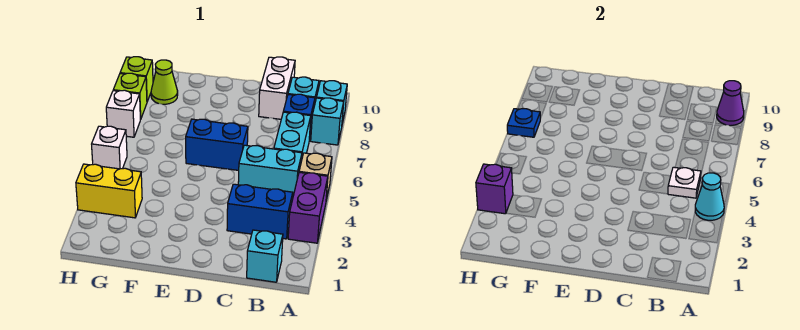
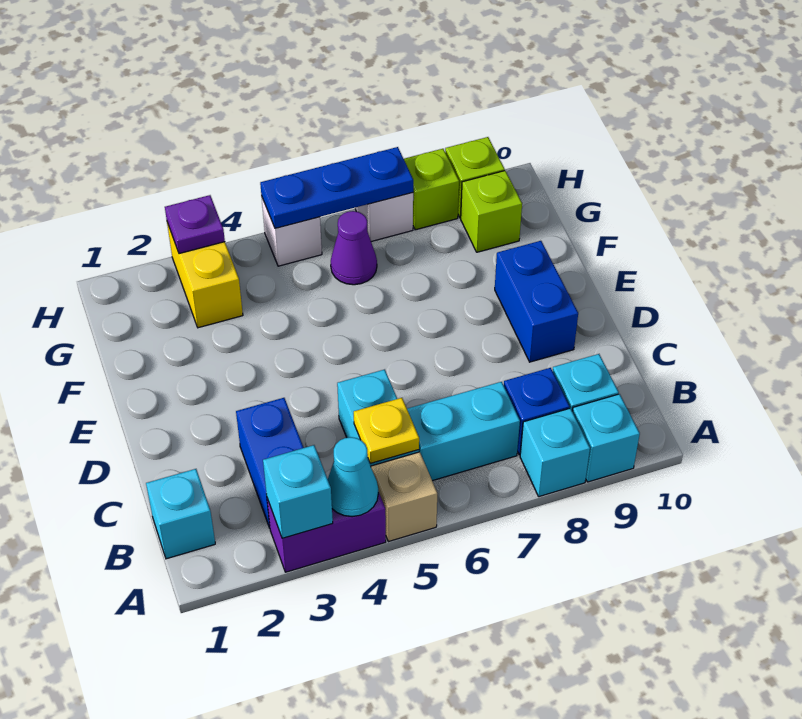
none -> cyan brick A3 level 2
purple cone A9 level 2 -> purple cone G6 level 1
white plate B5 level 2 -> yellow plate B5 level 2
white brick C9:C10 level 1 -> none
blue brick D6:E6 level 1 -> blue brick D9:E9 level 1
lime cone G9 level 1 -> lime brick G9 level 1
purple brick H3 level 2 -> purple plate H3 level 2
blue plate H7 level 2 -> blue plate H5:H7 level 2

